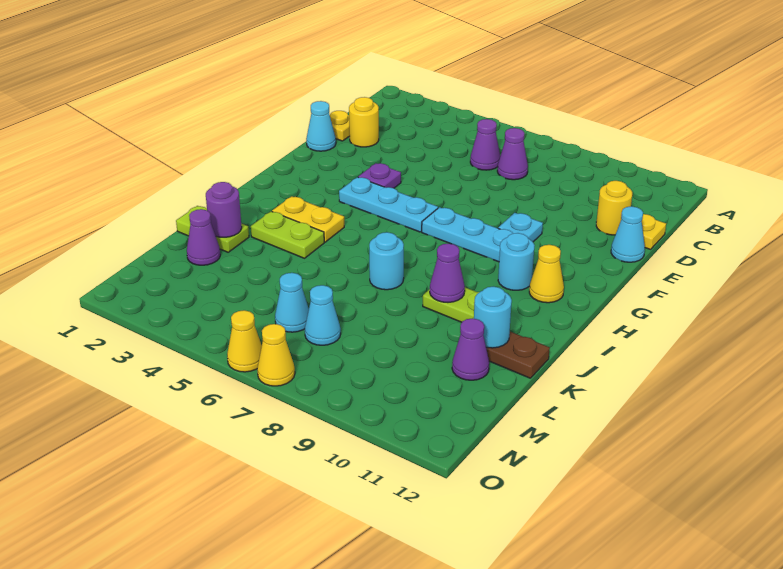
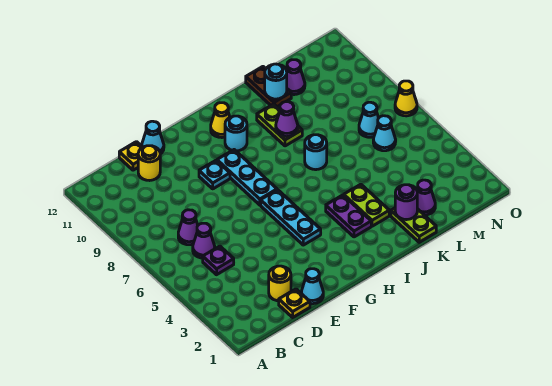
purple plate F4 level 1 -> purple plate C5 level 1
yellow plate I3:I4 level 1 -> purple plate I3:I4 level 1
yellow cone O6 level 1 -> none

